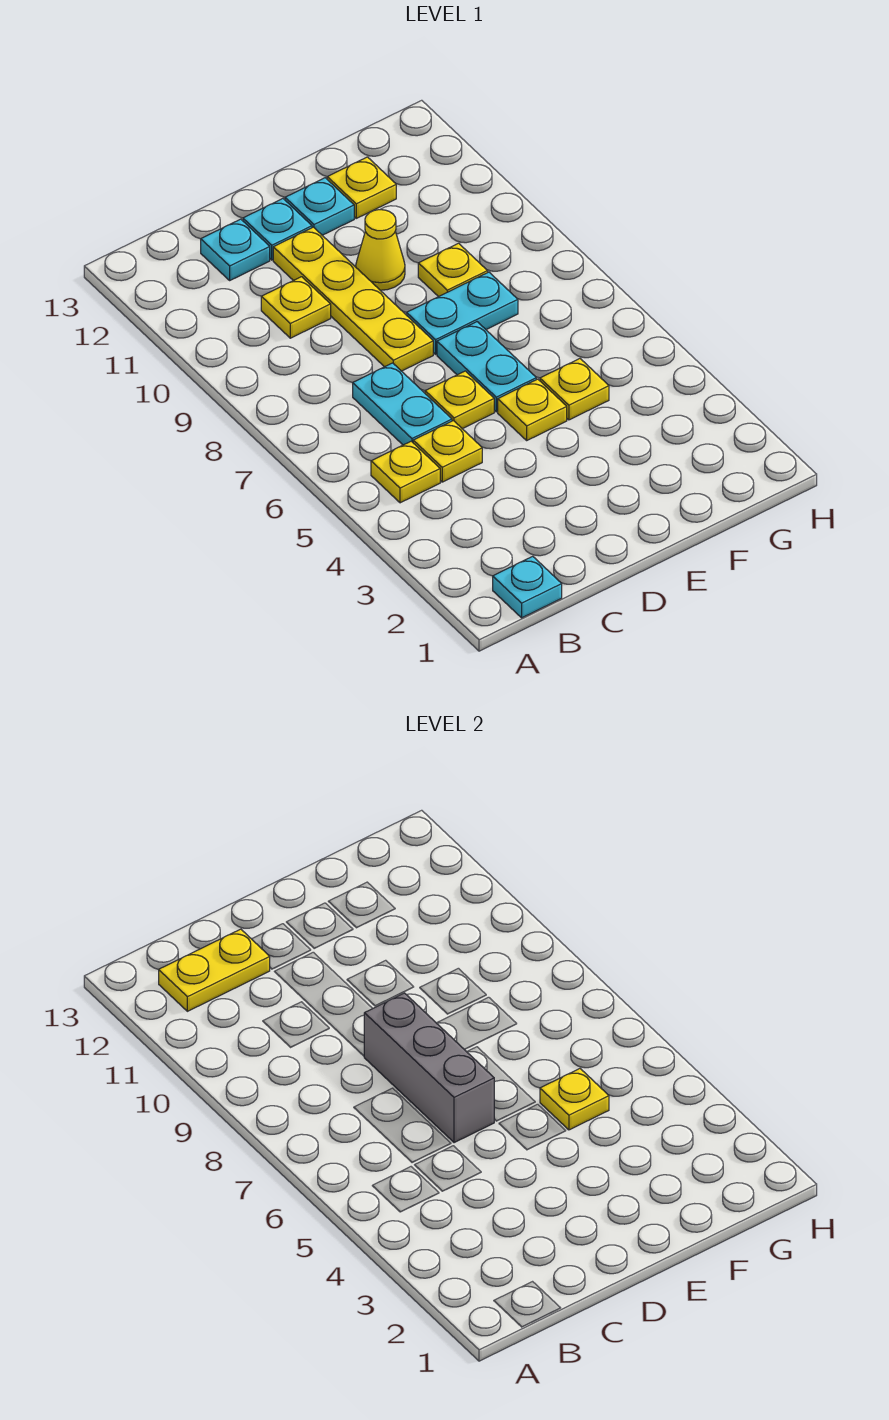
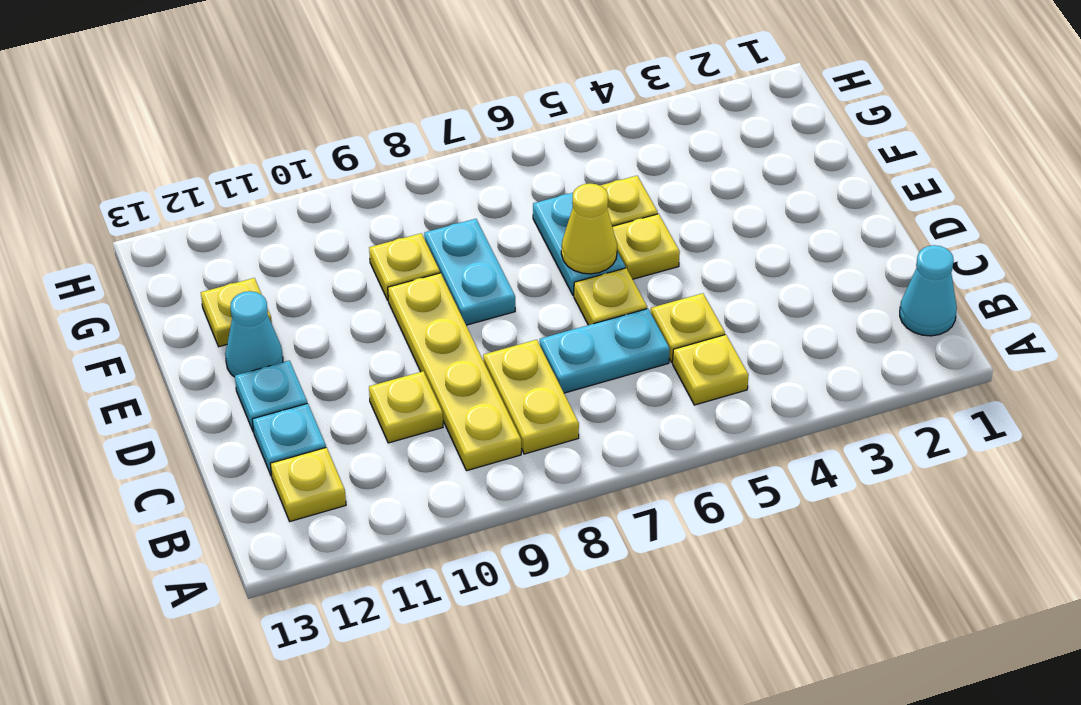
cyan plate B1 level 1 -> cyan cone B1 level 1
yellow plate B12:C12 level 2 -> yellow plate B8:C8 level 1
grey brick D6:D8 level 2 -> none
yellow plate D8:D11 level 1 -> yellow plate B9:E9 level 1
cyan plate E6:E7 level 1 -> cyan plate E6:F6 level 1
yellow cone E10 level 1 -> yellow cone E6 level 2
cyan plate E12 level 1 -> cyan cone E12 level 1
yellow plate F5 level 2 -> yellow plate B12 level 1

